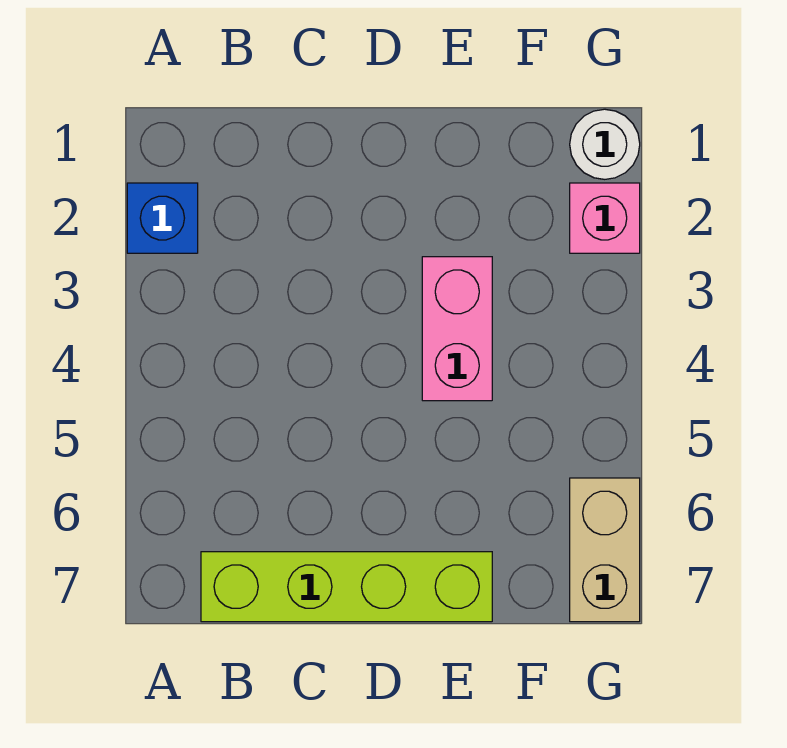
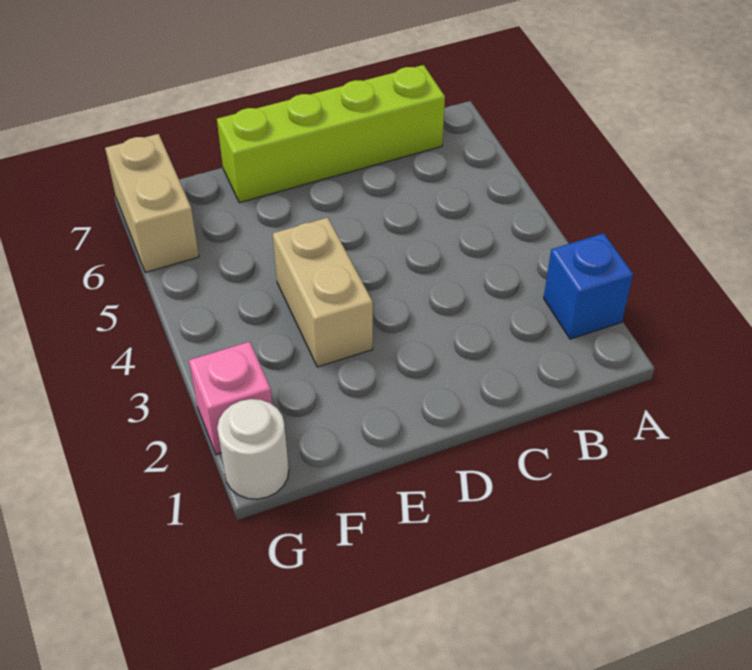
pink brick E3:E4 level 1 -> tan brick E3:E4 level 1

